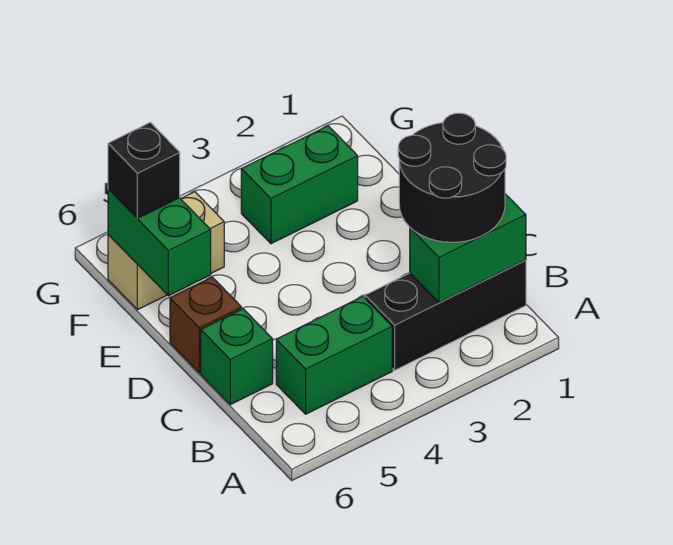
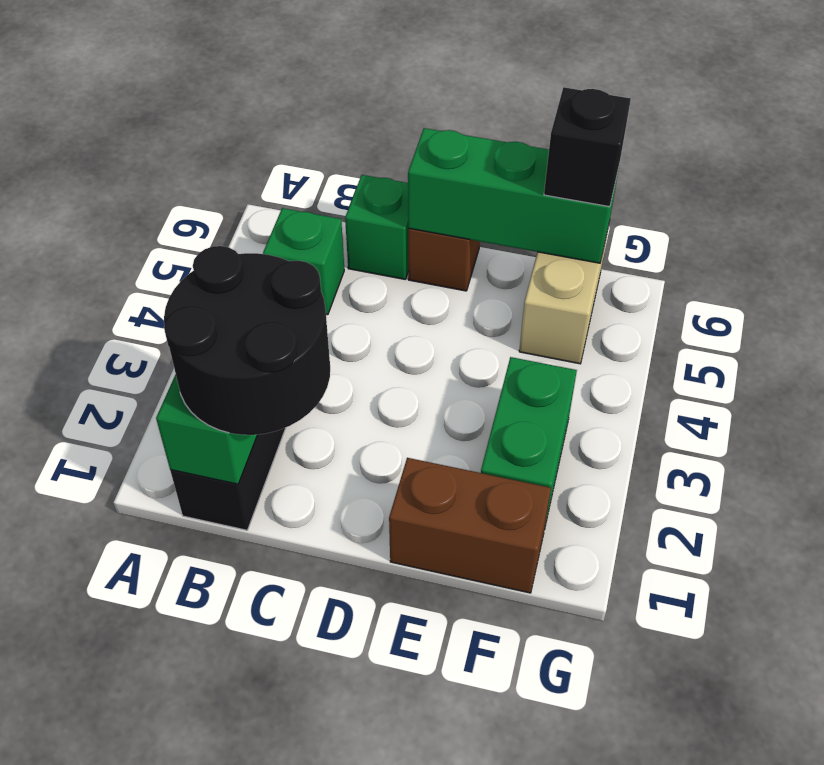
green brick B4:B5 level 1 -> green brick B5 level 1
none -> brown brick E1:F1 level 1
green brick E6:F6 level 2 -> green brick D6:F6 level 2

